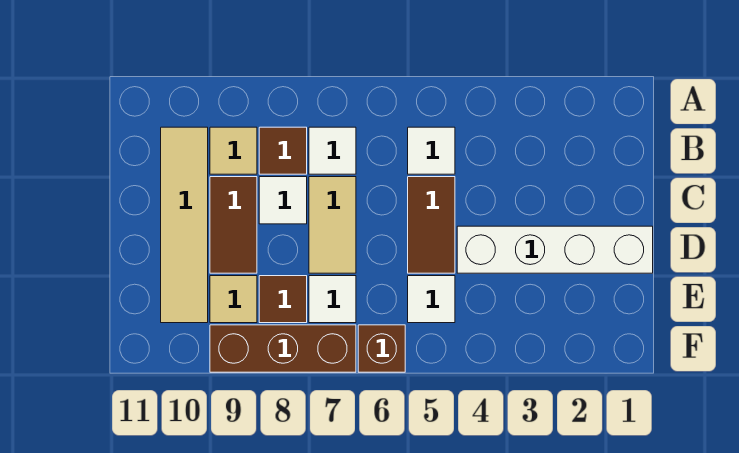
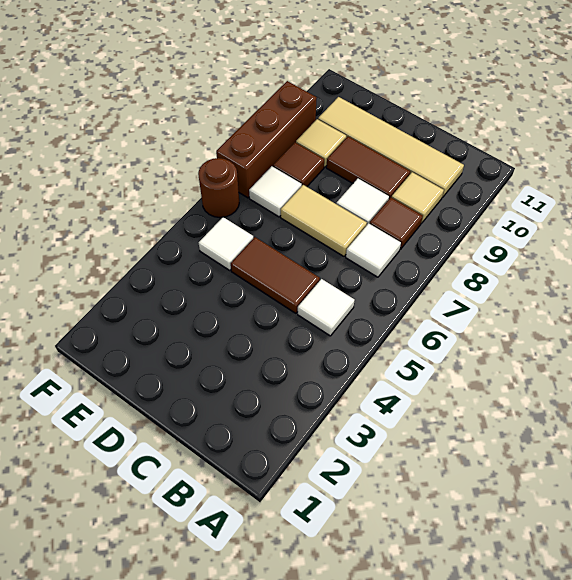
white brick D1:D4 level 1 -> none
brown brick F6 level 1 -> brown round brick F6 level 1

